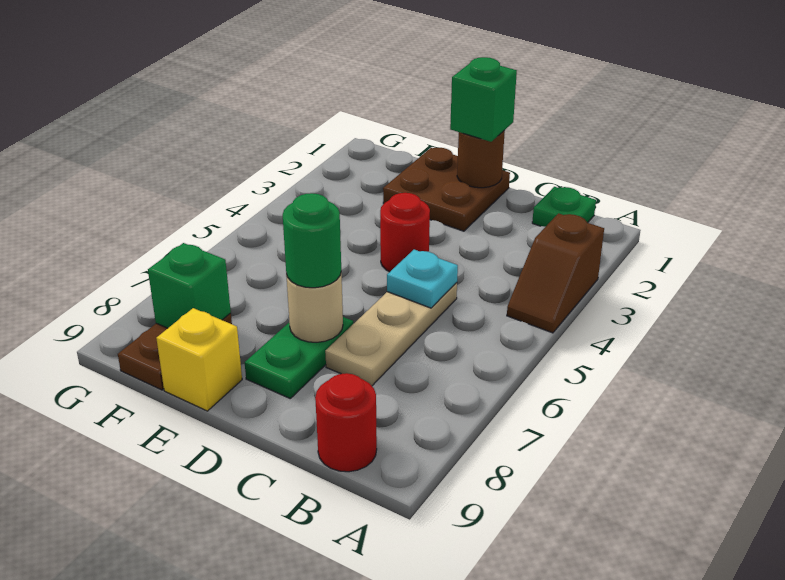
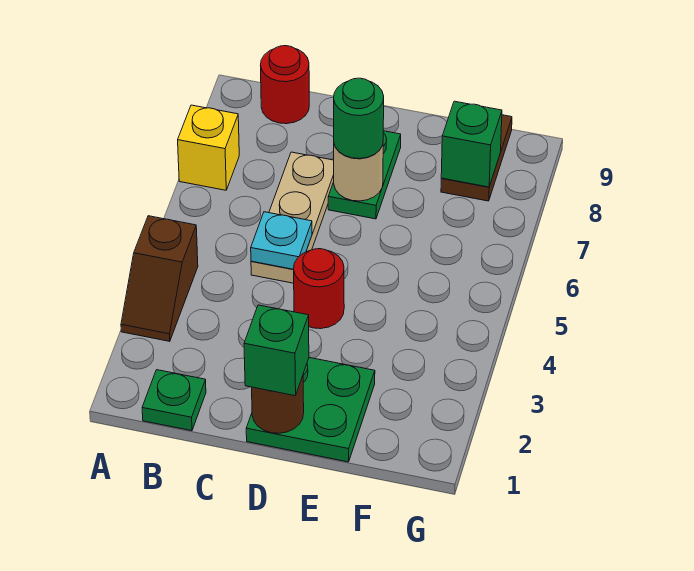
brown slope A3:A4 level 1 top 3 -> brown slope A3:A4 level 1 top 4
brown plate D1:E2 level 1 -> green plate D1:E2 level 1
yellow brick E9 level 1 -> yellow brick A7 level 1

